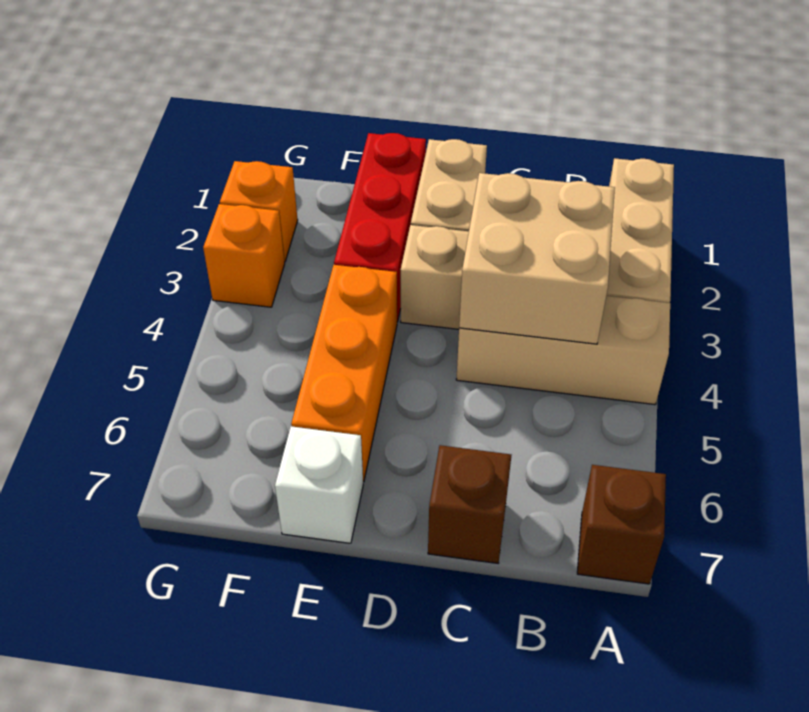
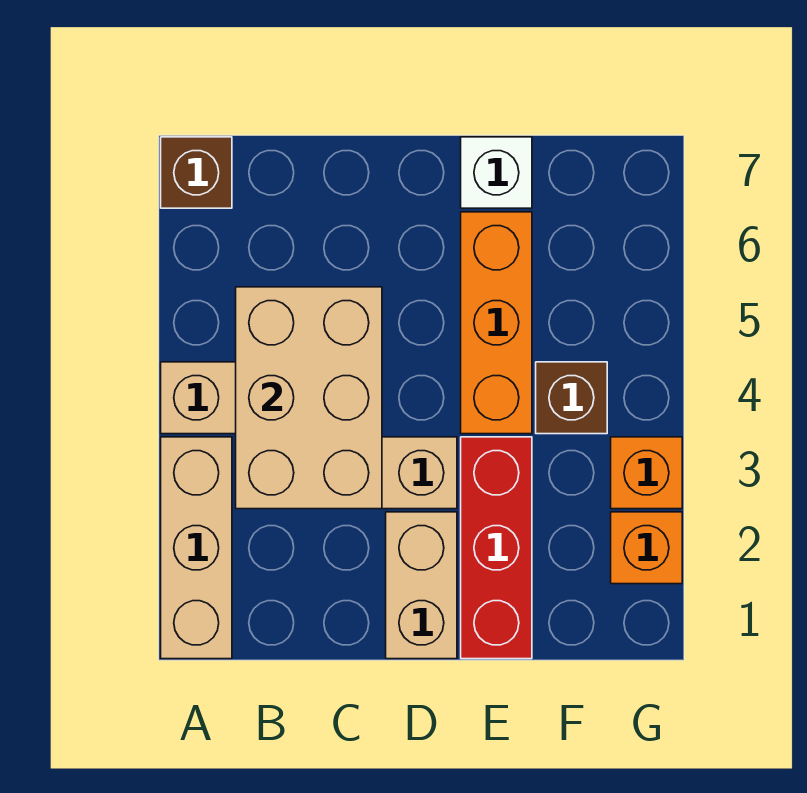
tan brick B3:C4 level 2 -> tan brick B3:C5 level 2
brown brick C7 level 1 -> brown brick F4 level 1

